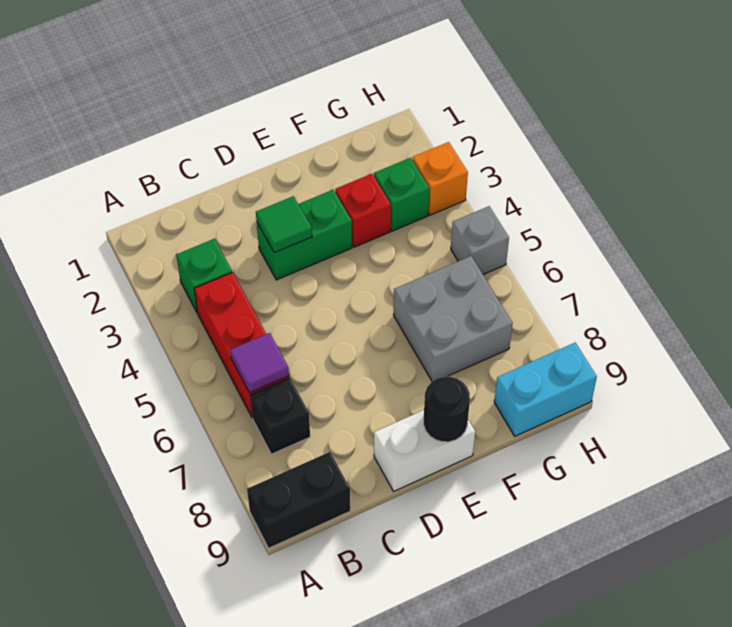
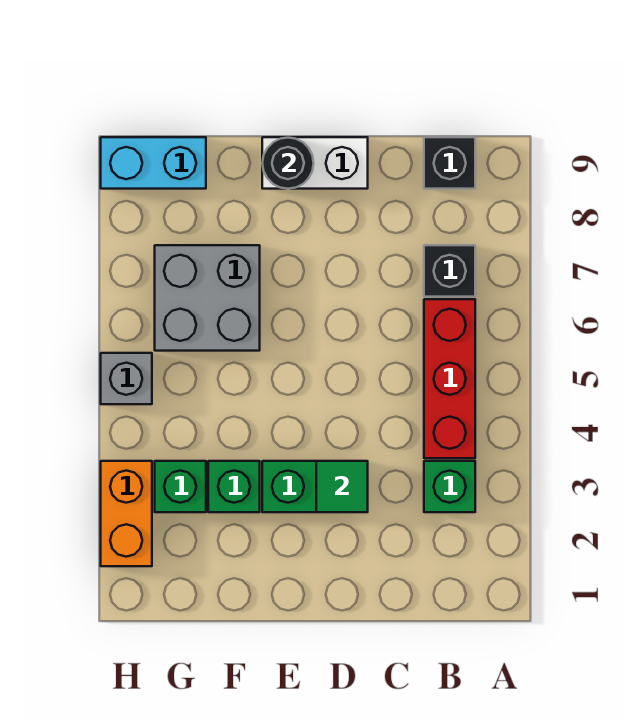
black brick A9:B9 level 1 -> black brick B9 level 1
purple tile B6 level 2 -> none
red brick F3 level 1 -> green brick F3 level 1
orange brick H3 level 1 -> orange brick H2:H3 level 1

